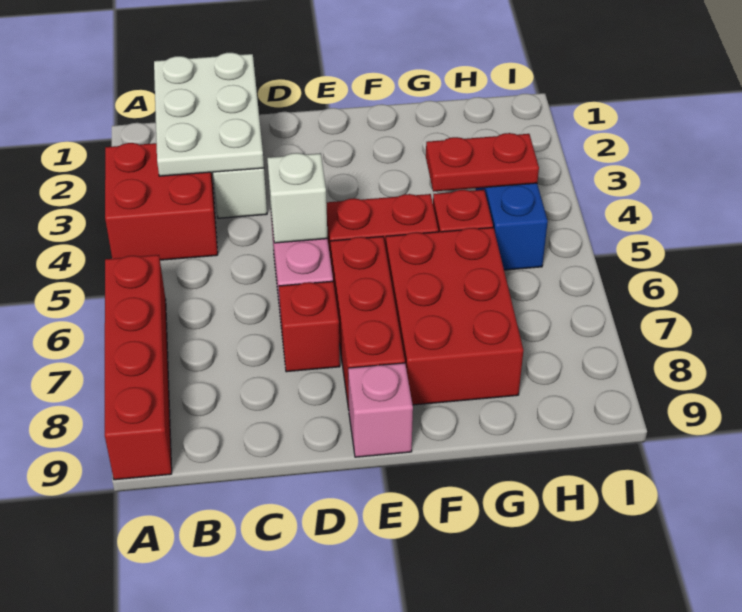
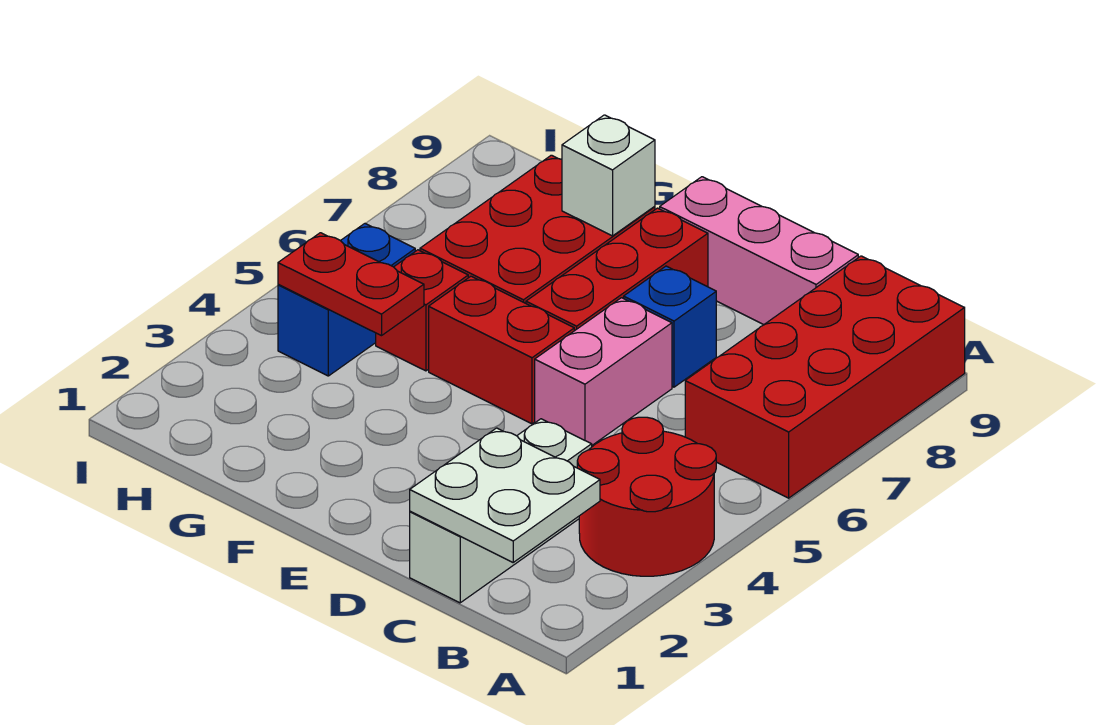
red brick A3:B4 level 1 -> red round brick A3:B4 level 1
red brick A6:A9 level 1 -> red brick A6:B9 level 1
white plate B1:C3 level 2 -> white plate B1:C2 level 2
white brick D5 level 2 -> white brick F8 level 2
red brick D7 level 1 -> blue brick D7 level 1
pink brick E9 level 1 -> pink brick C9:E9 level 1

